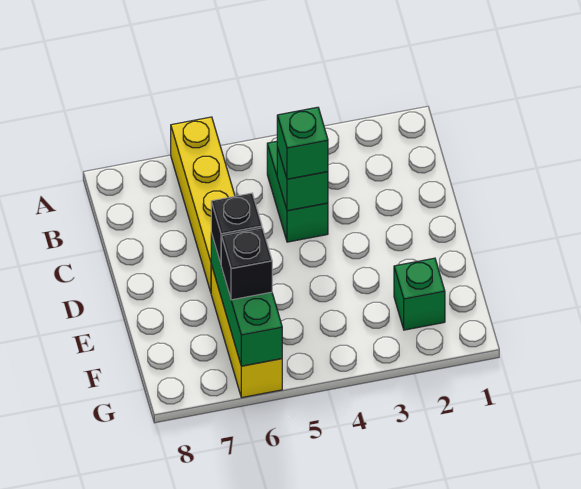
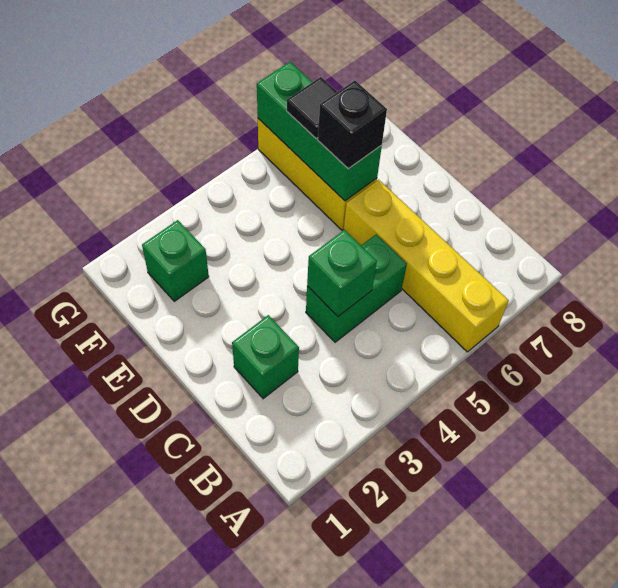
green brick B4:C4 level 1 -> green brick C4:C5 level 1
green brick C4 level 3 -> green brick C2 level 1
black brick F6 level 3 -> black tile F6 level 3

